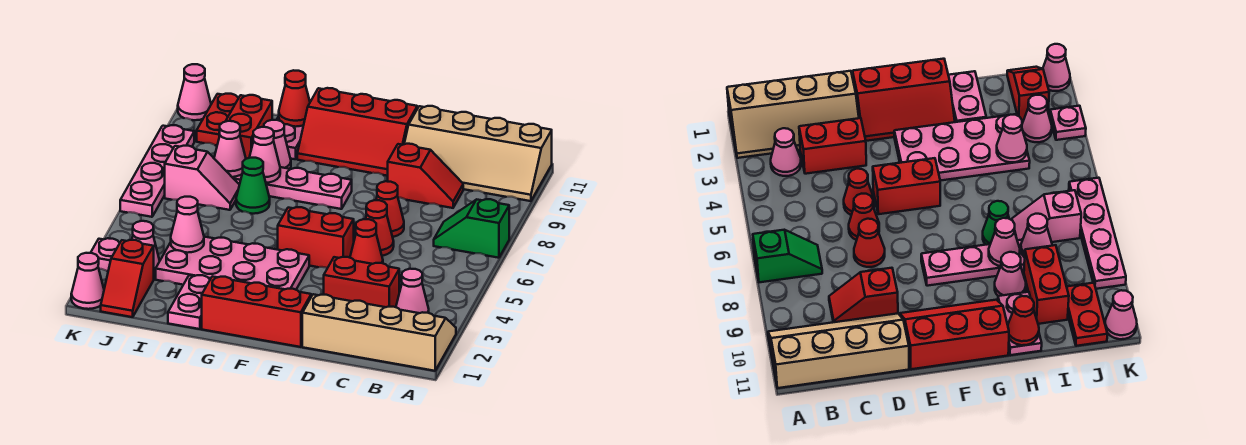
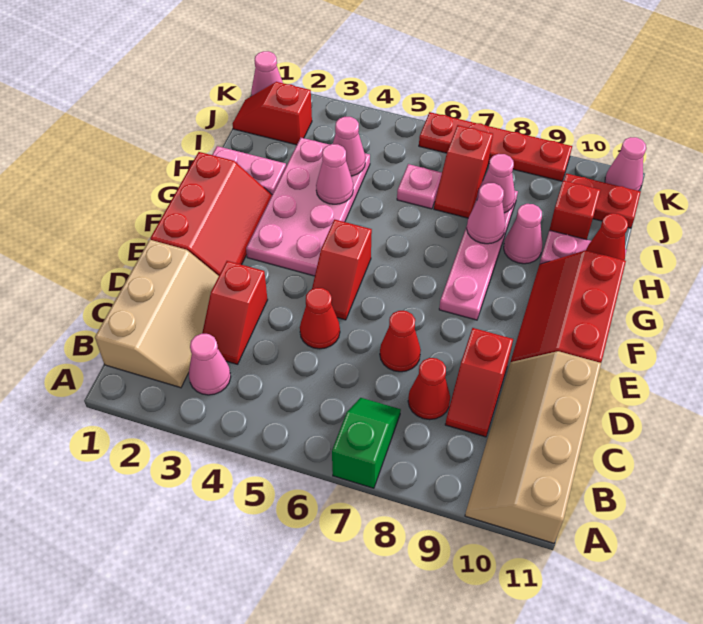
tan slope A1:D2 level 1 top 1 -> tan slope B1:D2 level 1 top 1
red brick C3:D3 level 1 -> red slope C3:D3 level 1 top D
red cone D6 level 1 -> red cone C8 level 1
red brick E5:F5 level 1 -> red slope E5:F5 level 1 top F
green cone H7 level 1 -> none
pink slope I7:J7 level 1 top J -> red slope I7:J7 level 1 top J
red brick I9:I10 level 1 -> red brick I10 level 1
pink cone J3 level 1 -> pink cone H4 level 2
pink plate K3 level 1 -> pink plate I6 level 1
pink plate K6:K9 level 1 -> red plate K6:K9 level 1

